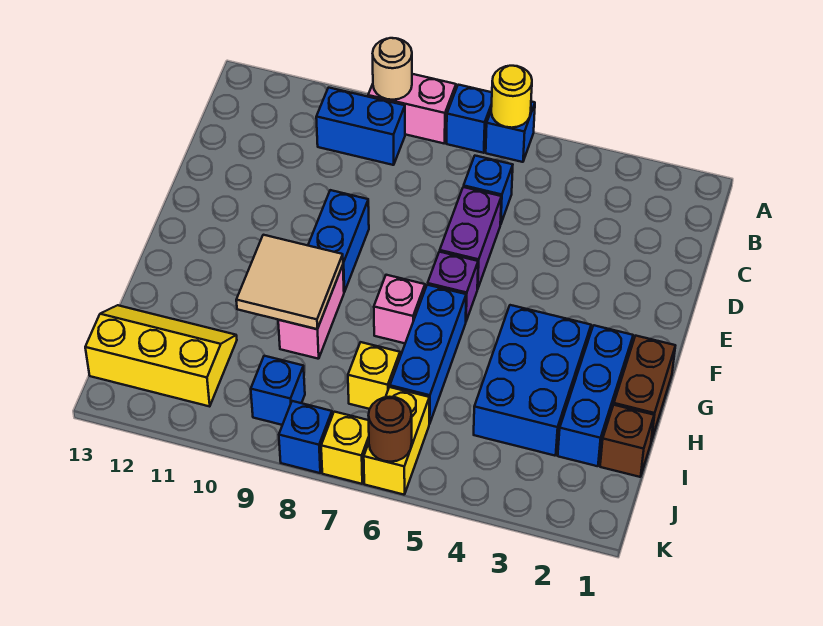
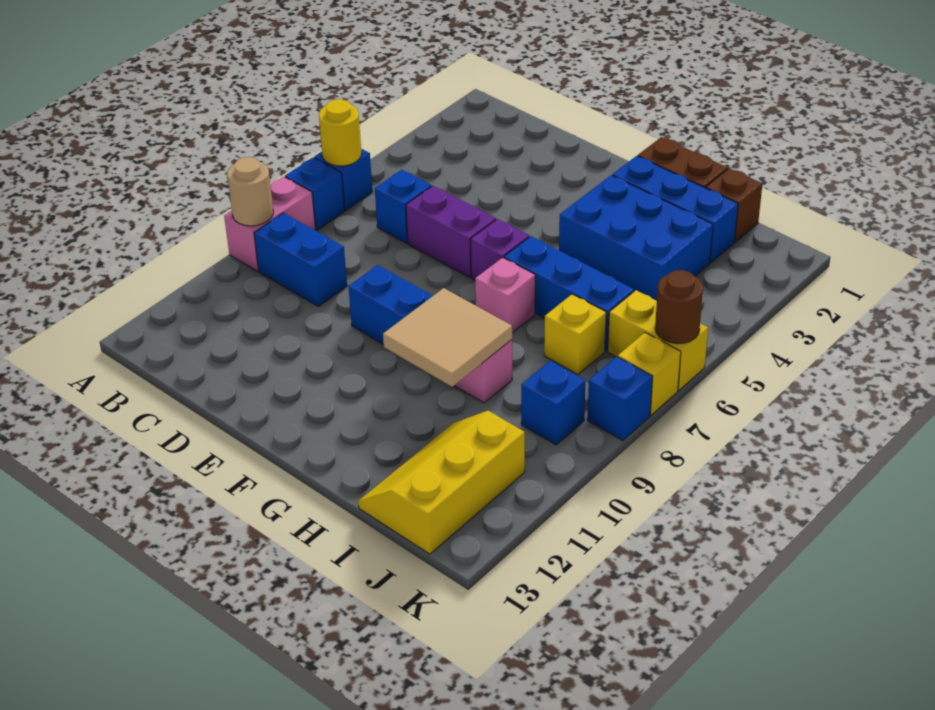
blue brick B9:B10 level 1 -> blue brick B9:C9 level 1

